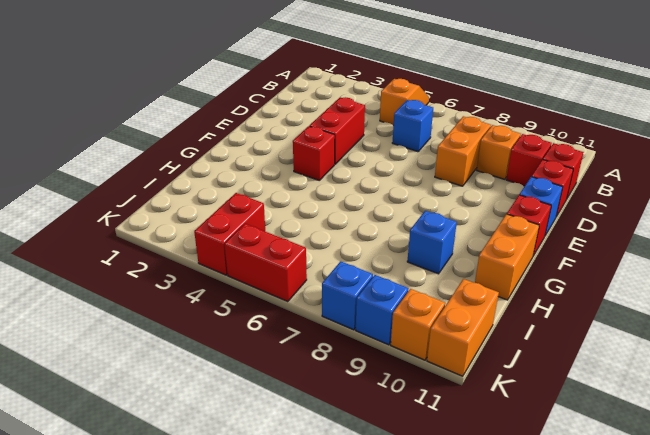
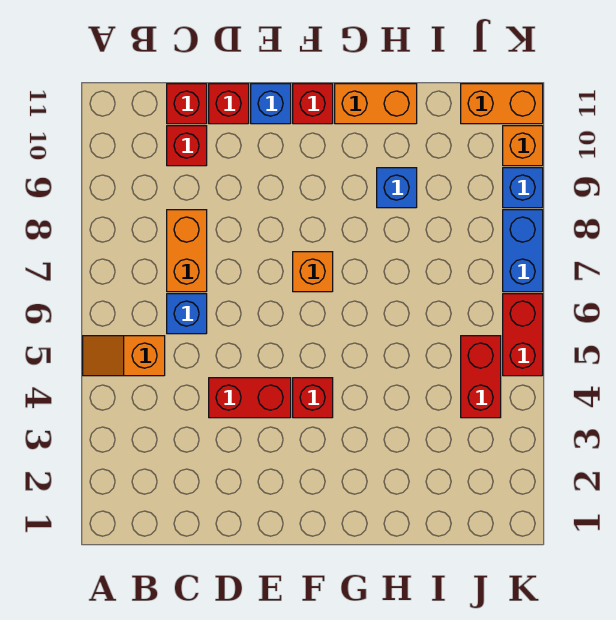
orange brick C8:D8 level 1 -> orange brick C7:C8 level 1
orange brick C9 level 1 -> orange brick F7 level 1
red brick J4:K4 level 1 -> red brick J4:J5 level 1
blue brick K8 level 1 -> blue brick K7:K8 level 1

